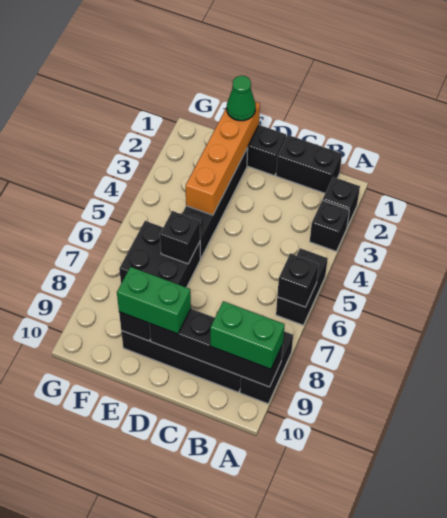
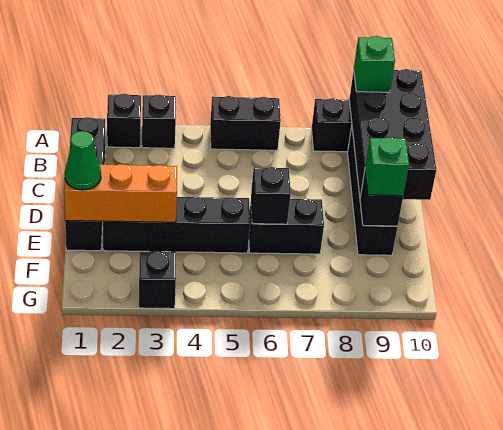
black brick A6 level 2 -> black brick G3 level 1
black brick A9:D9 level 2 -> black brick A9:D10 level 2
green brick A9:B9 level 3 -> green brick A9 level 3
green brick D9:E9 level 3 -> green brick E9 level 3
orange brick E1:E4 level 2 -> orange brick E1:E3 level 2
black brick E6:F7 level 1 -> black brick E6:E7 level 1

